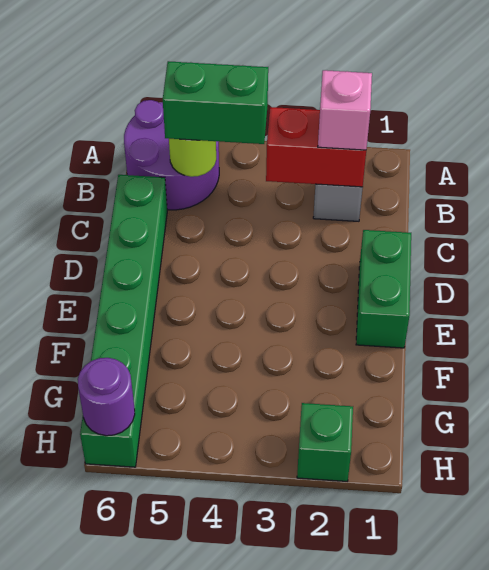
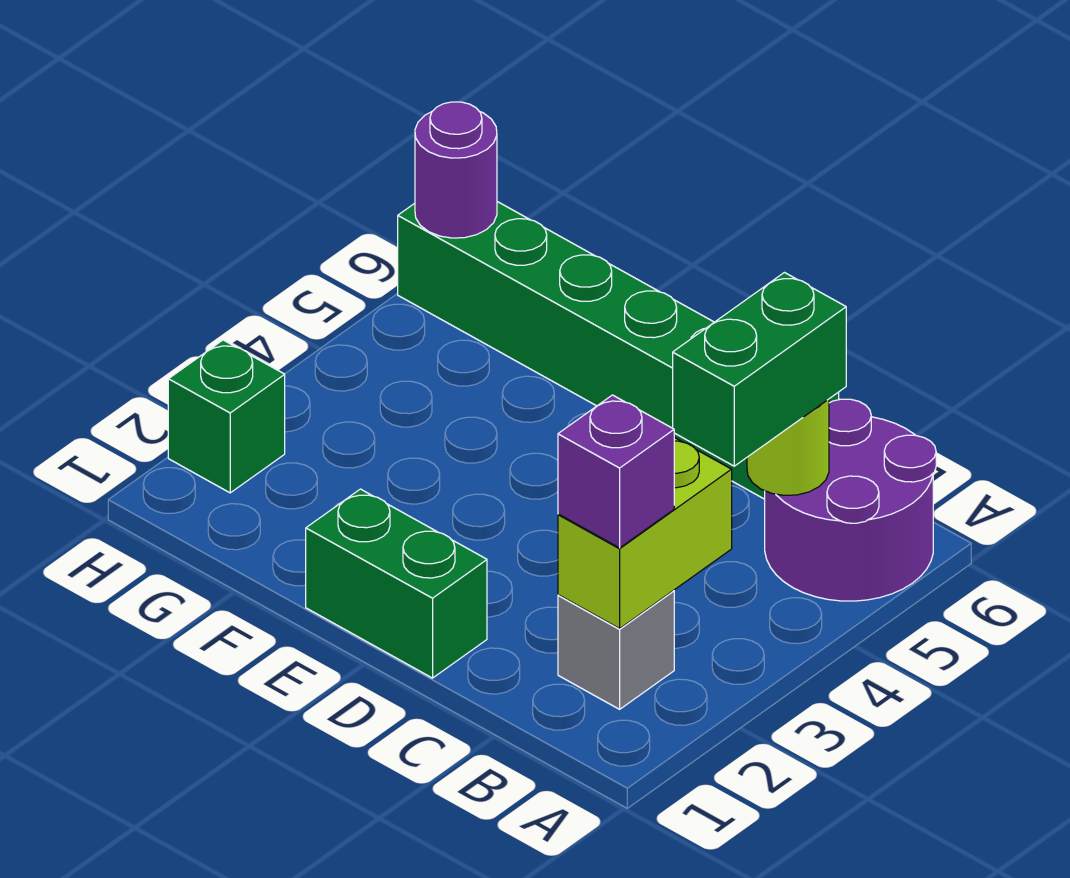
red brick B2:B3 level 2 -> lime brick B2:B3 level 2
pink brick B2 level 3 -> purple brick B2 level 3

